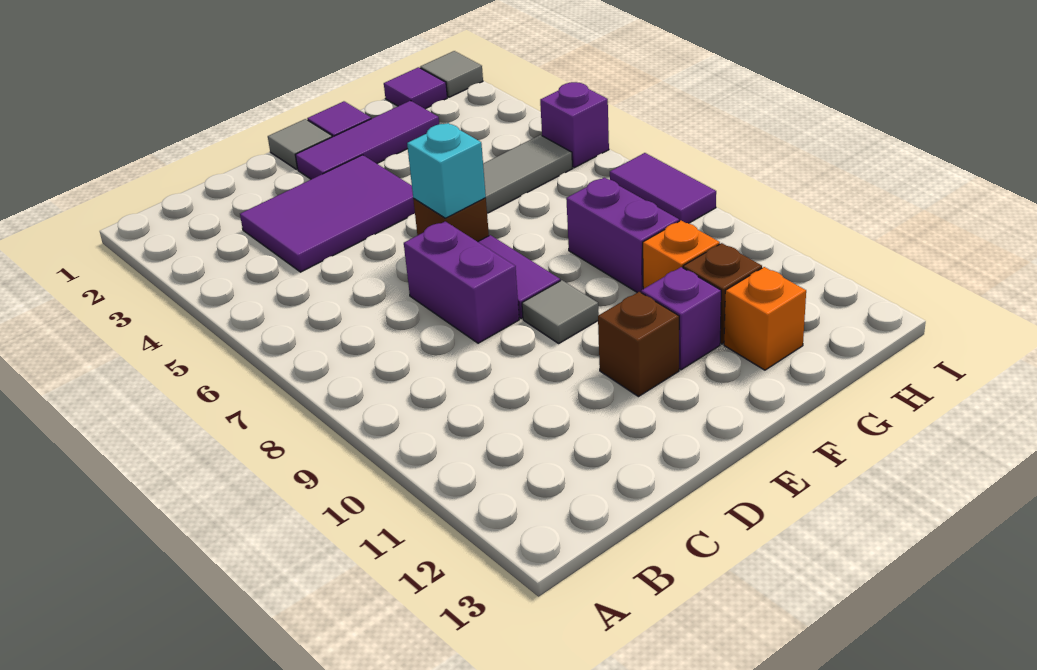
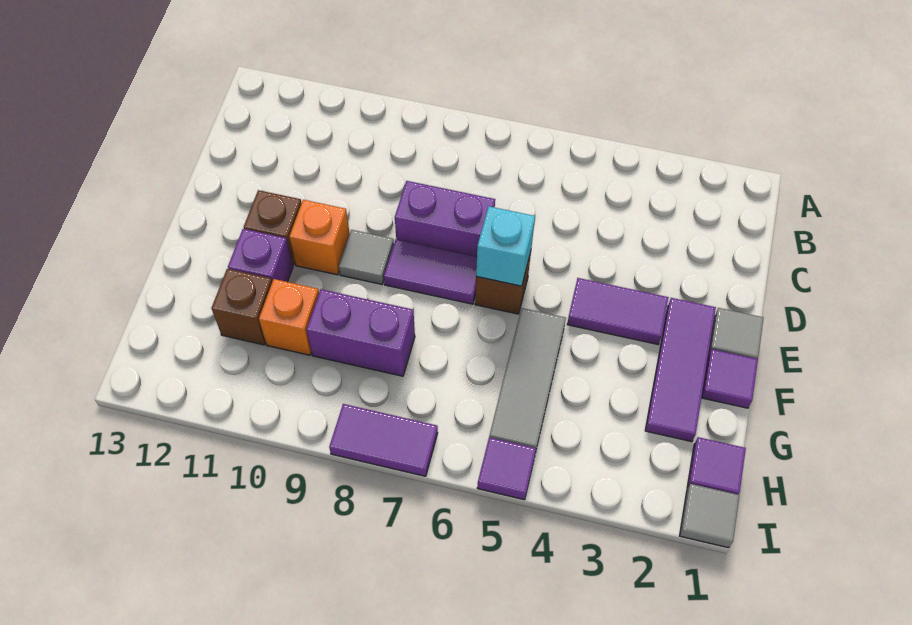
purple tile C3:E4 level 1 -> purple tile E3:E4 level 1
orange brick G12 level 1 -> orange brick E10 level 1
purple brick I5 level 1 -> purple tile I5 level 1

